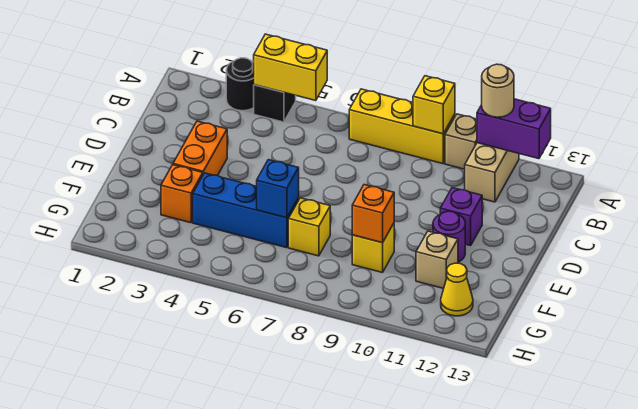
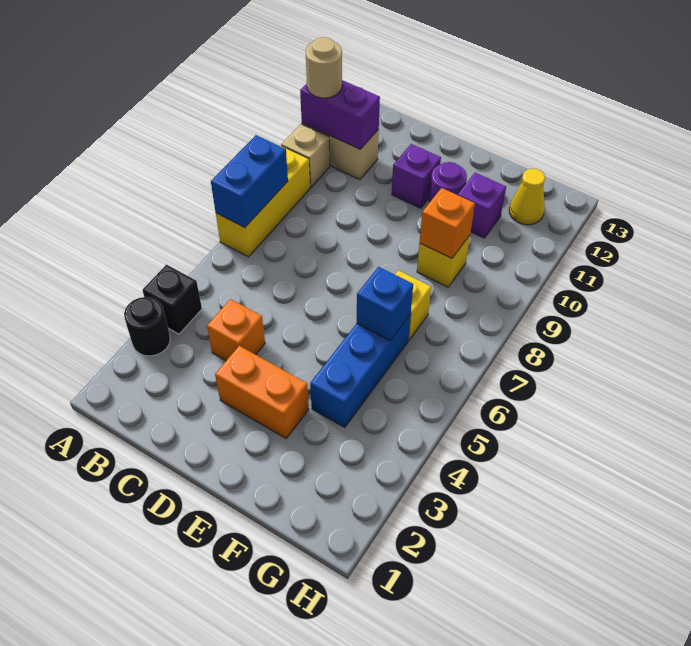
yellow brick A4:A5 level 2 -> none
none -> blue brick A7:A8 level 2
yellow brick A9 level 2 -> none
purple brick A11:A12 level 2 -> purple brick A11:B11 level 2
orange brick F3 level 1 -> orange brick C4 level 1
tan brick F11 level 1 -> purple brick F11 level 1

